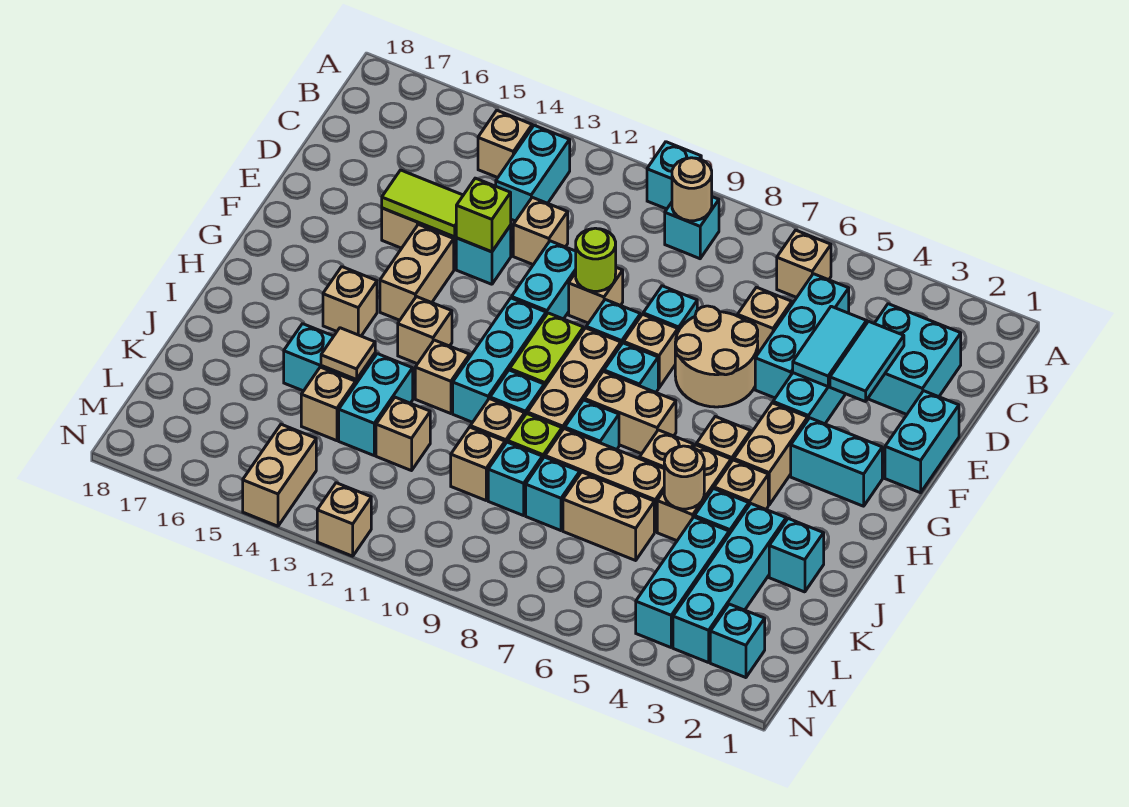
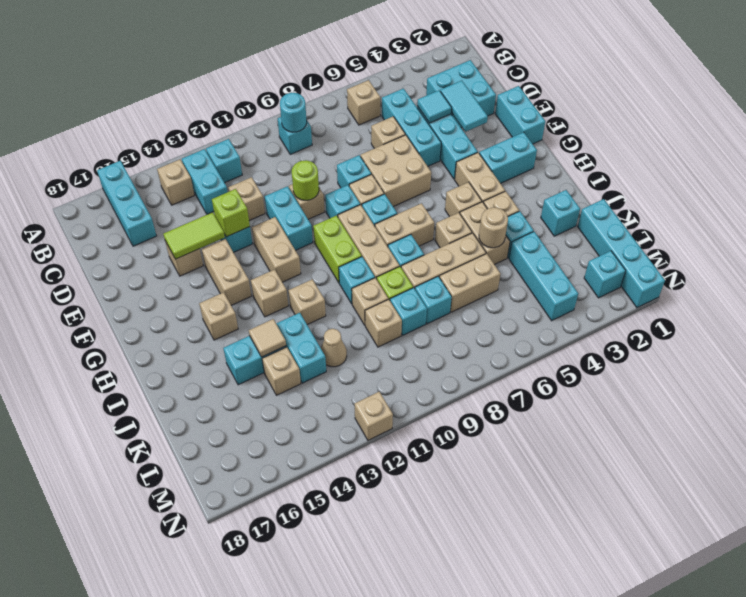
cyan brick A10 level 1 -> cyan brick B12 level 1
tan round brick B9 level 2 -> cyan round brick B9 level 2
cyan tile D4:E4 level 2 -> cyan tile D4 level 2
tan round brick E6:F7 level 1 -> tan brick E6:F7 level 1
cyan brick G11:I11 level 1 -> cyan brick A16:C16 level 1
cyan brick J3:M3 level 1 -> cyan brick K1:N1 level 1
tan brick K12 level 1 -> tan cone K12 level 1
tan brick M14:N14 level 1 -> tan brick F12:G12 level 1

